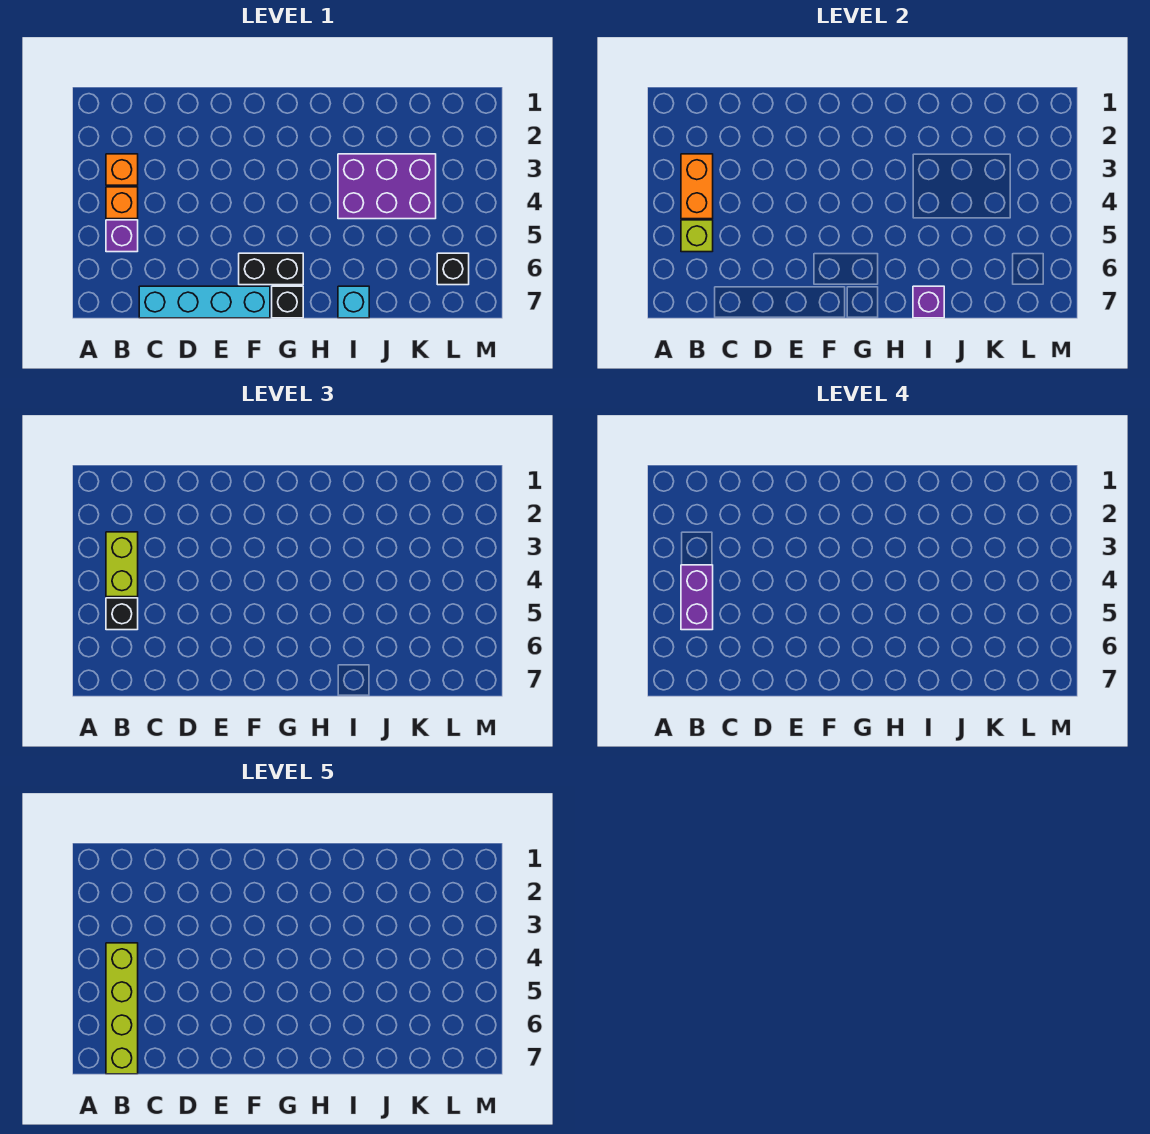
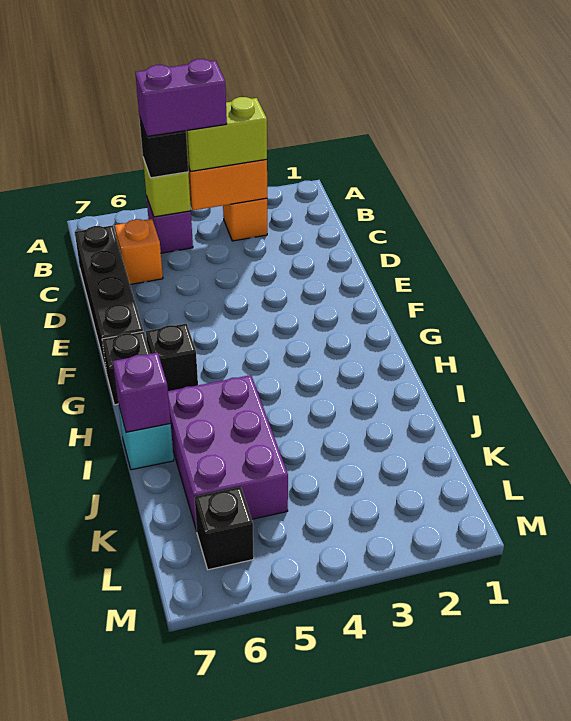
orange brick B4 level 1 -> orange brick C6 level 1
lime brick B4:B7 level 5 -> none
cyan brick C7:F7 level 1 -> black brick C7:F7 level 1
black brick F6:G6 level 1 -> black brick G6 level 1
purple brick I3:K4 level 1 -> purple brick I5:K6 level 1

